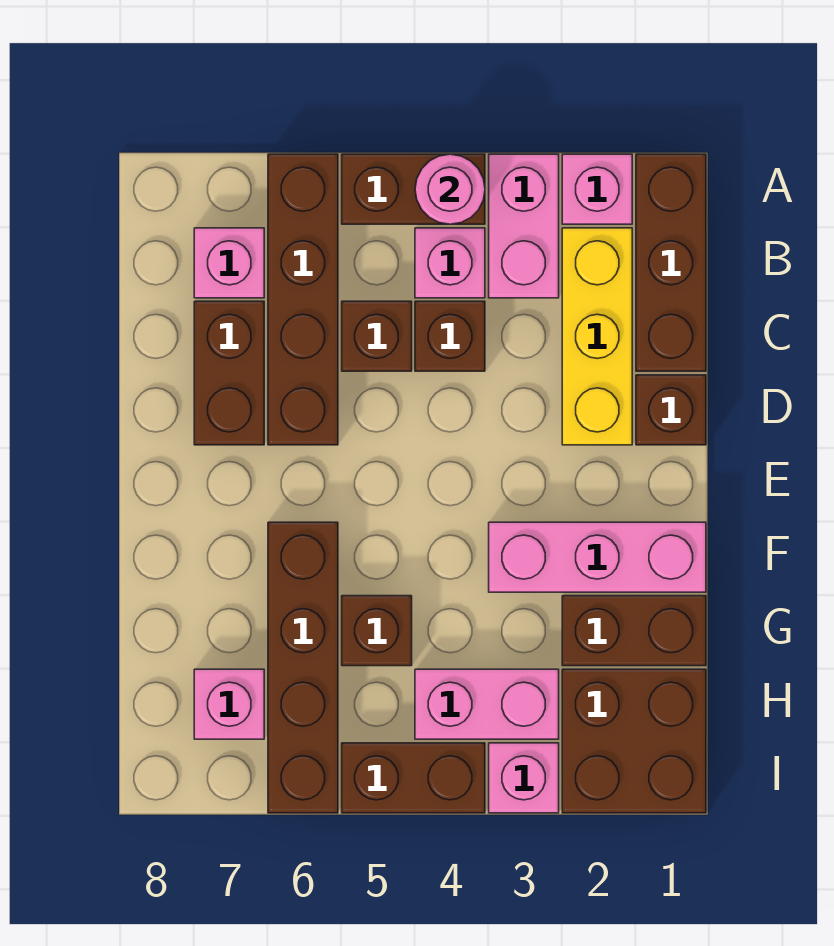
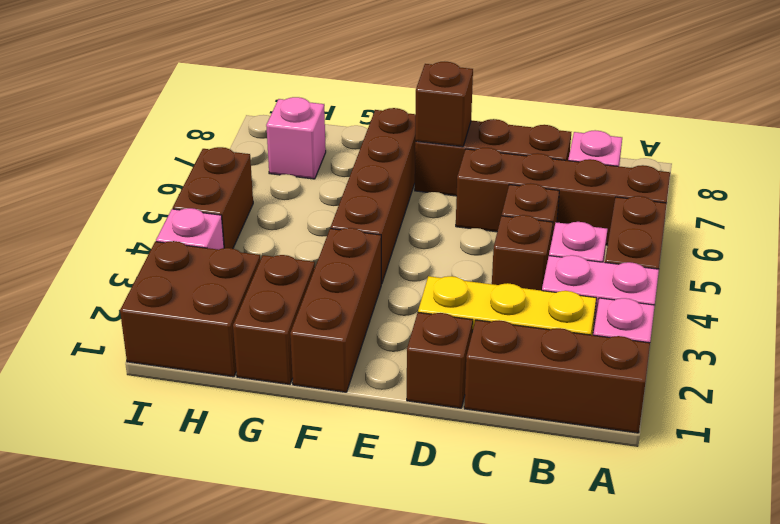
pink round brick A4 level 2 -> none
brown brick C7:D7 level 1 -> brown brick C7:E7 level 1
pink brick F1:F3 level 1 -> brown brick F1:F3 level 1
brown brick F6:I6 level 1 -> brown brick F4:F7 level 1
brown brick G5 level 1 -> brown brick E7 level 2
pink brick H3:H4 level 1 -> none

